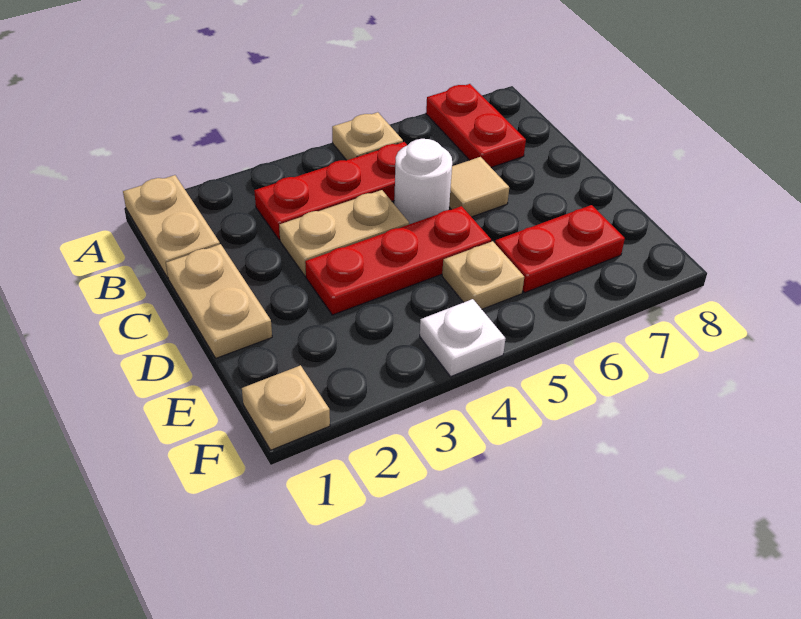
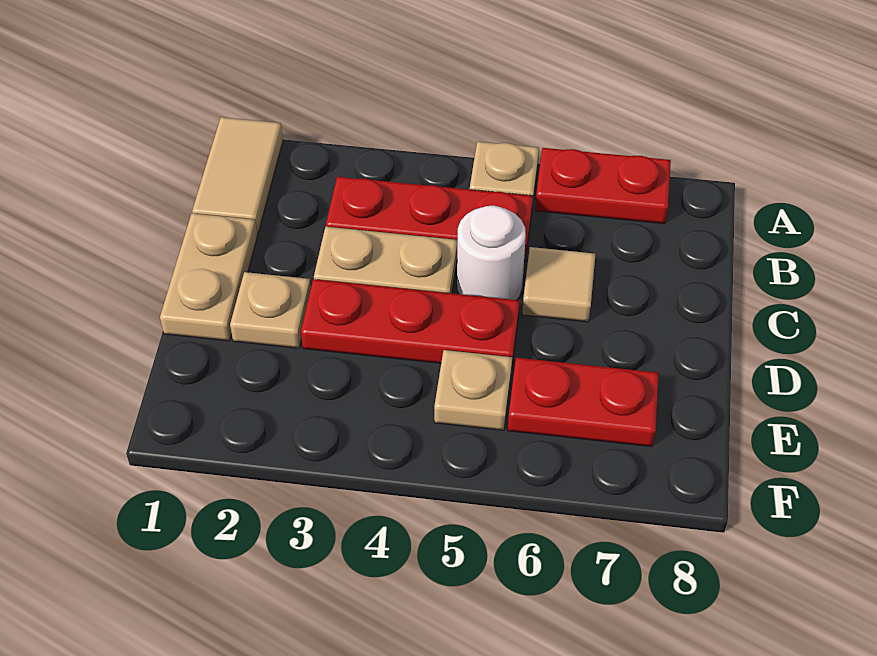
tan plate A1:B1 level 1 -> tan tile A1:B1 level 1
red plate A7:B7 level 1 -> red plate A6:A7 level 1
tan plate F1 level 1 -> tan plate D2 level 1
white plate F4 level 1 -> none

